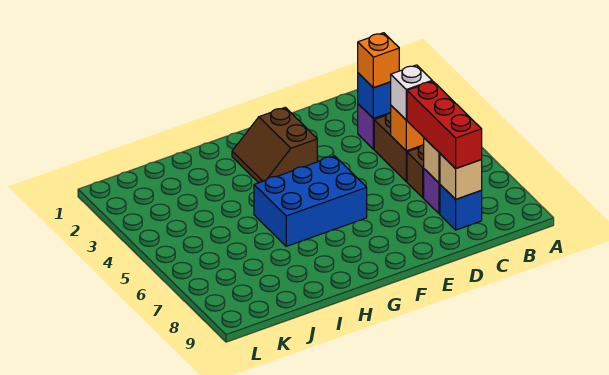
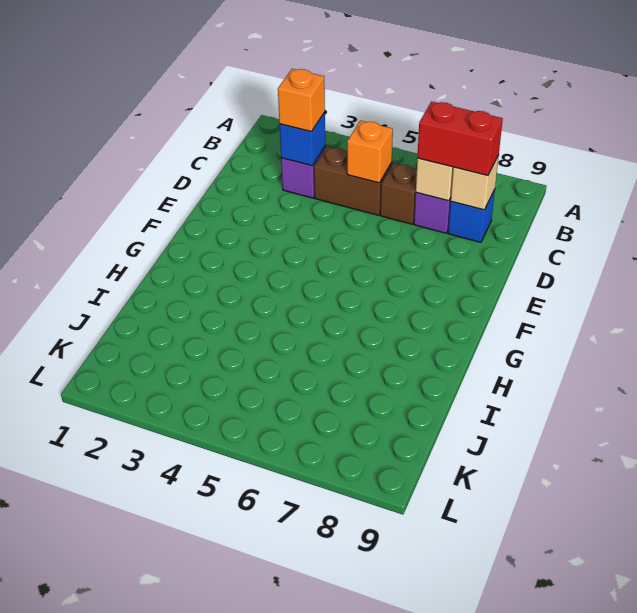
white brick C5 level 3 -> none
red brick C6:C8 level 3 -> red brick C7:C8 level 3
brown slope F2:G3 level 1 top F -> none
blue brick F5:H6 level 1 -> none

